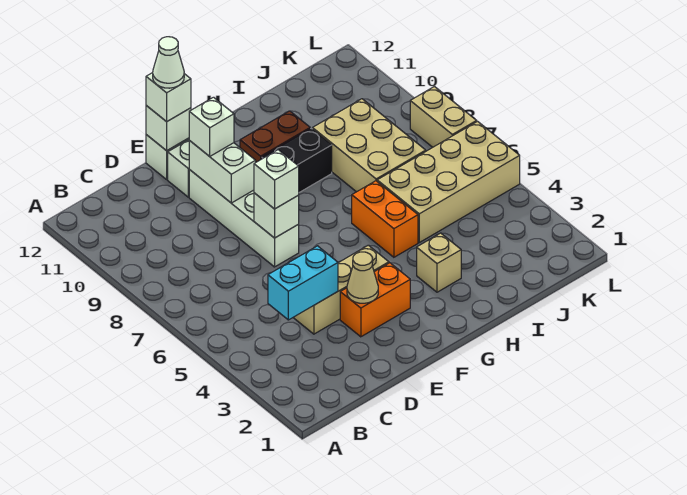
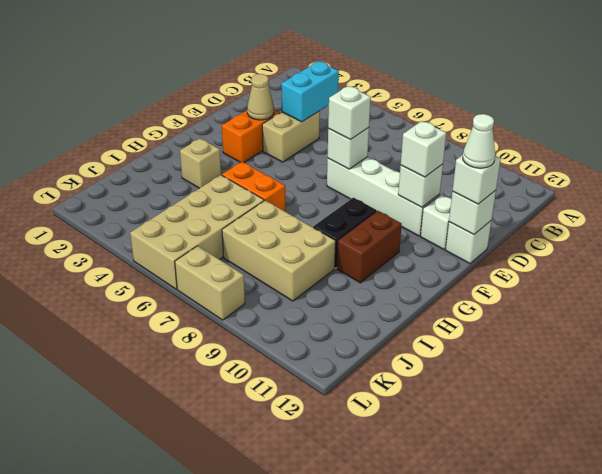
tan brick D4:F4 level 1 -> tan brick D4:E4 level 1
white brick E9:E10 level 2 -> white brick E10 level 2

